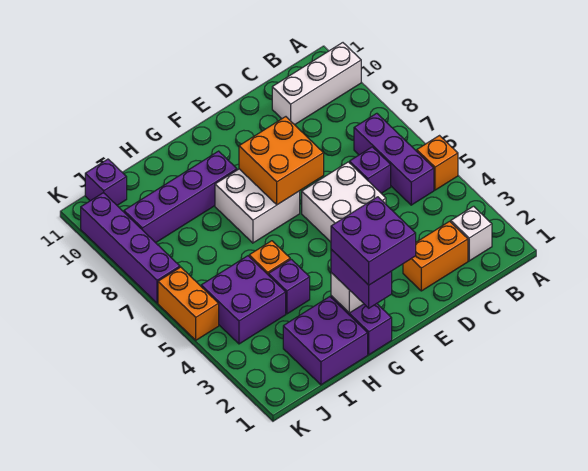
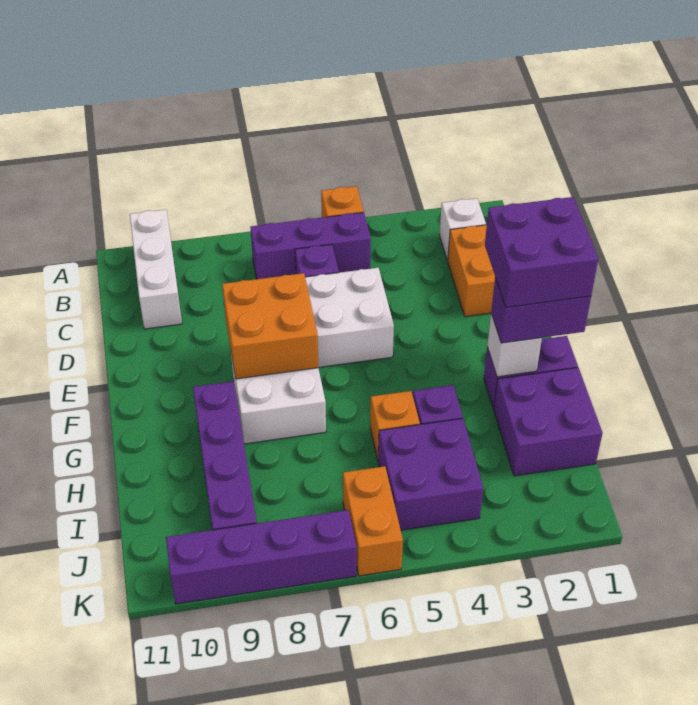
purple brick J11 level 1 -> none
orange brick K5:K6 level 1 -> orange brick J6:K6 level 1

